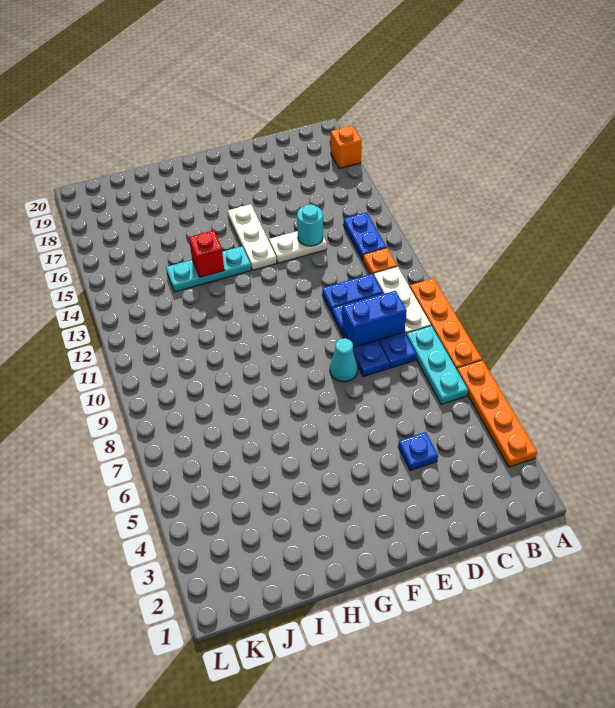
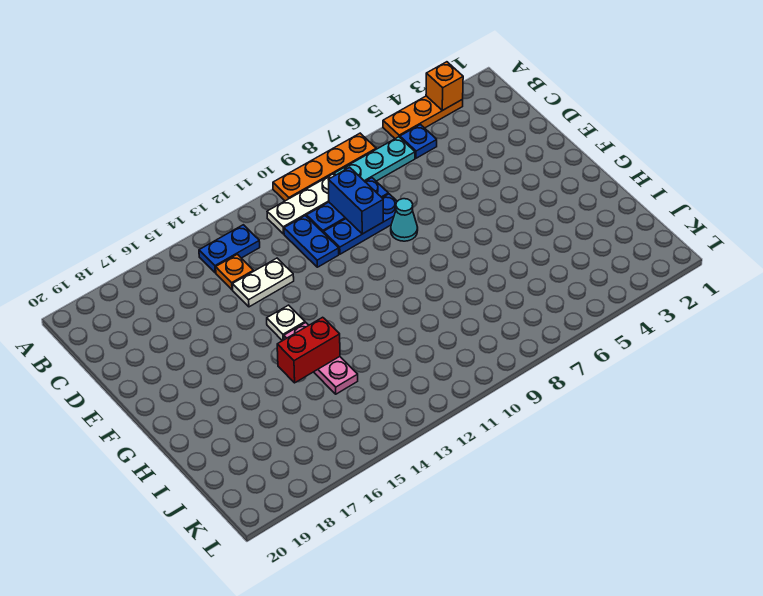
orange plate A3:A6 level 1 -> orange plate A3:A5 level 1
orange brick A18 level 1 -> orange brick A3 level 2
orange plate B12 level 1 -> orange plate C14 level 1
blue plate D4 level 1 -> blue plate B5 level 1
white plate D14:E14 level 1 -> white plate D13:D14 level 1
cyan round brick D14 level 2 -> none
white plate F14:F16 level 1 -> white plate F14 level 1
cyan plate G14:I14 level 1 -> pink plate G14:I14 level 1
red brick H14 level 2 -> red brick H14:H15 level 2

